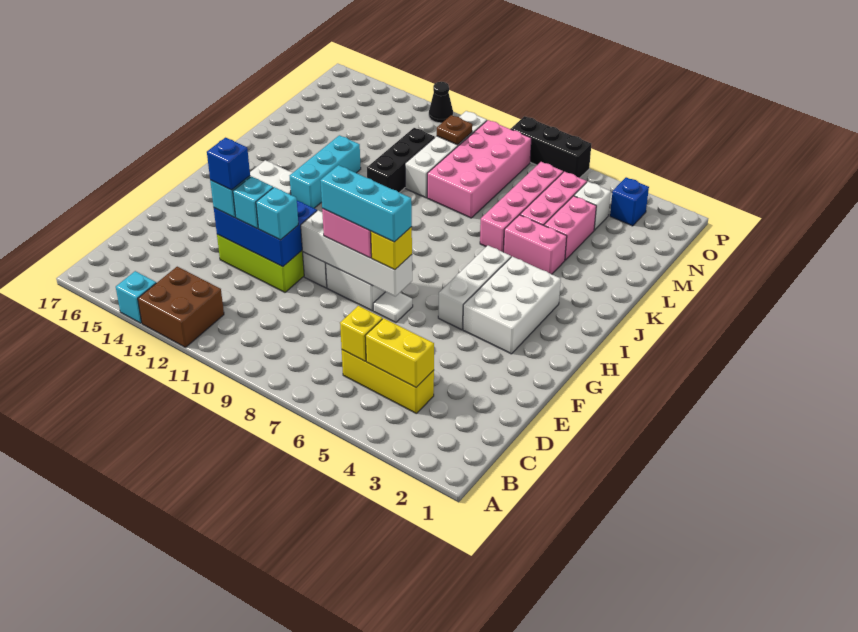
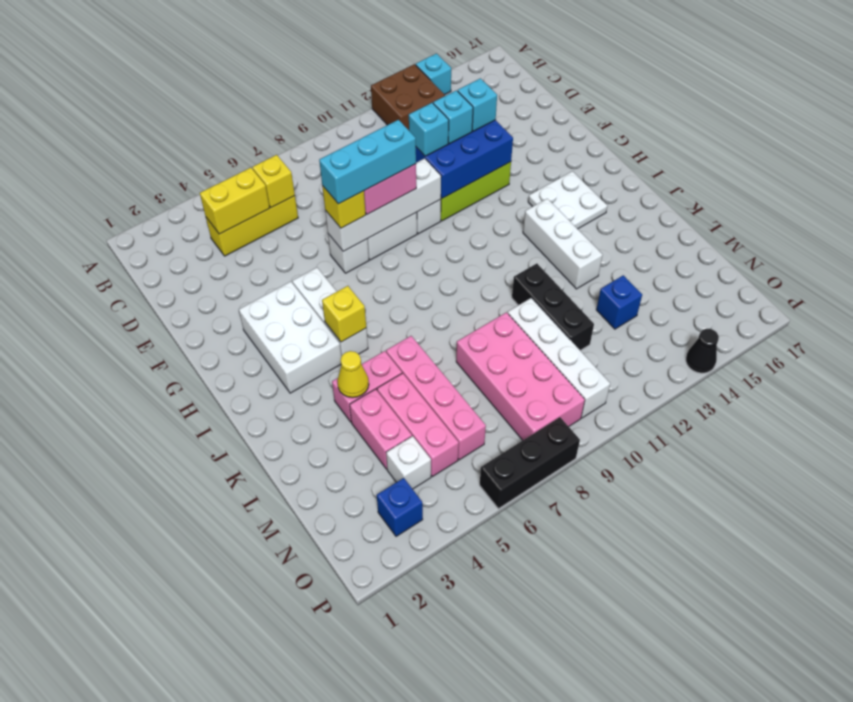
blue brick E13 level 4 -> blue brick M13 level 1
white tile F7 level 1 -> white brick F7 level 1
none -> yellow brick I5 level 2
cyan brick I13:K13 level 1 -> white brick I13:K13 level 1
none -> yellow cone K4 level 2
brown plate N10 level 2 -> none
black cone P12 level 1 -> black cone P14 level 1

